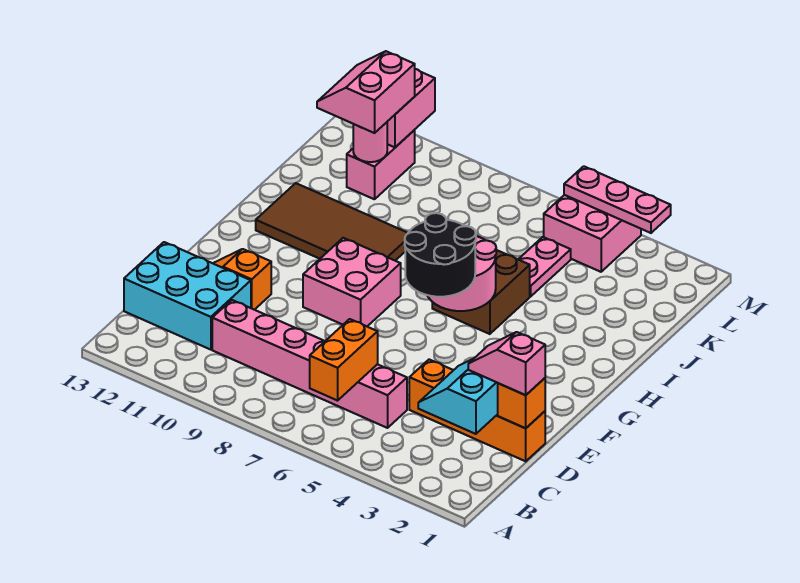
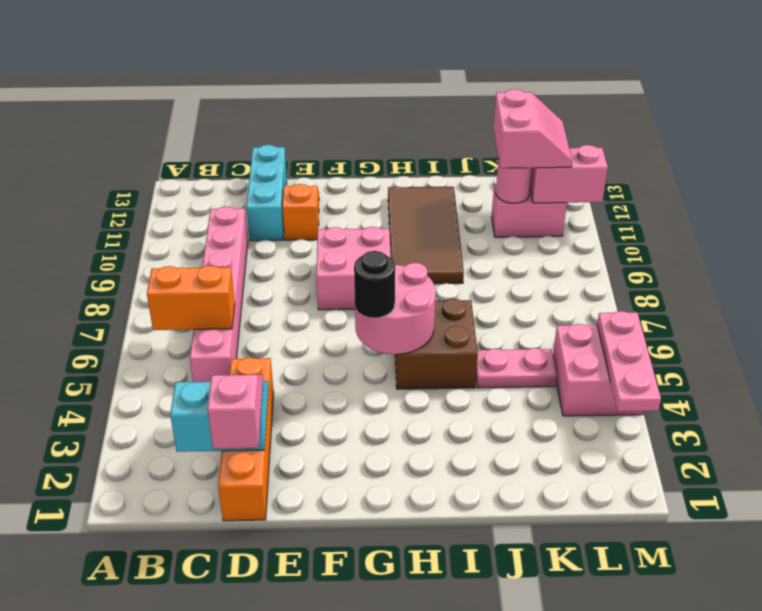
cyan brick C11:D13 level 1 -> cyan brick D11:D13 level 1
orange brick D1 level 2 -> none
black round brick F5:G6 level 3 -> black round brick G5 level 3
pink slope K11:L12 level 3 top 11 -> pink slope K11:L12 level 3 top K

